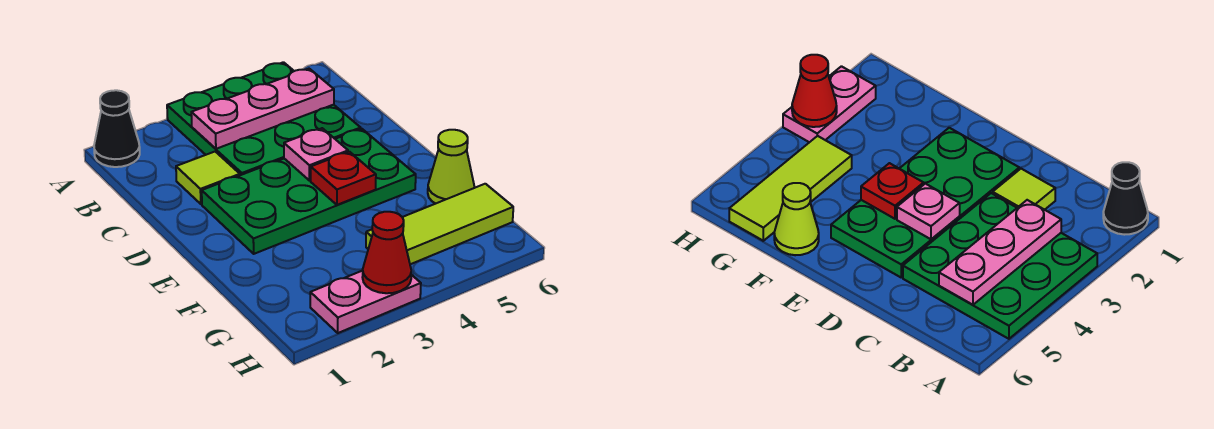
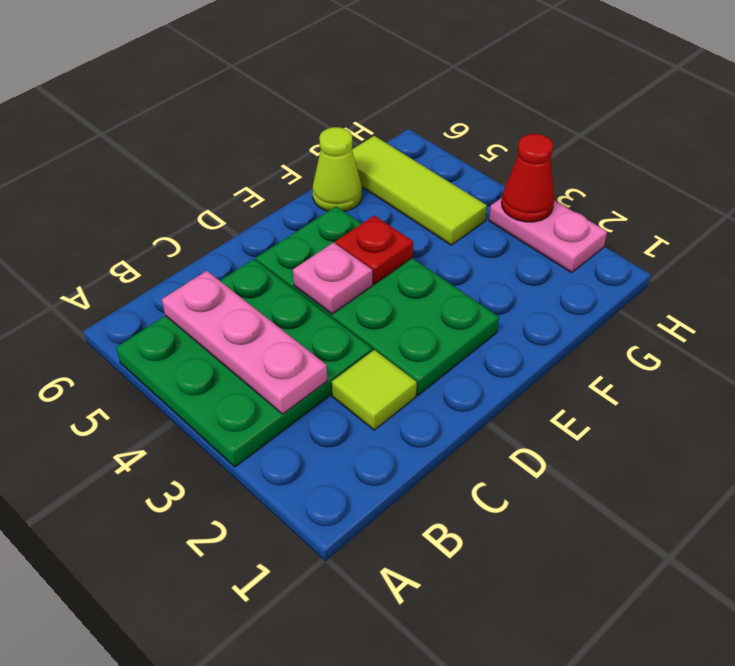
black cone A1 level 1 -> none

